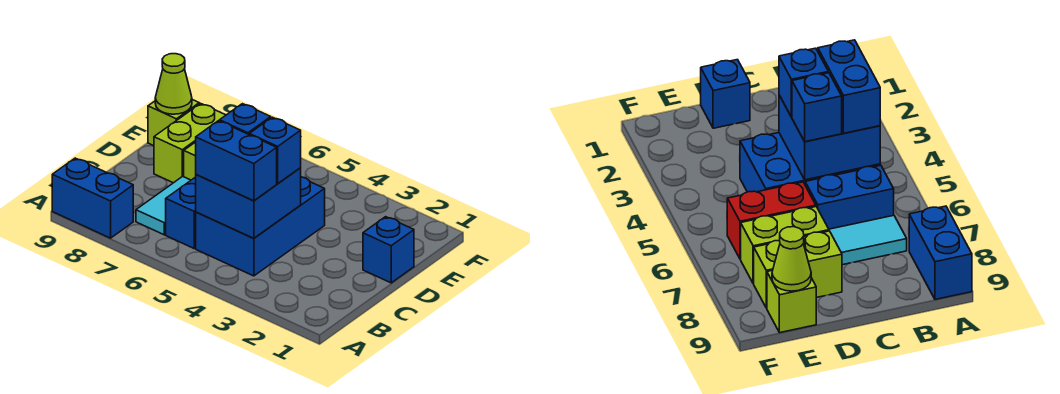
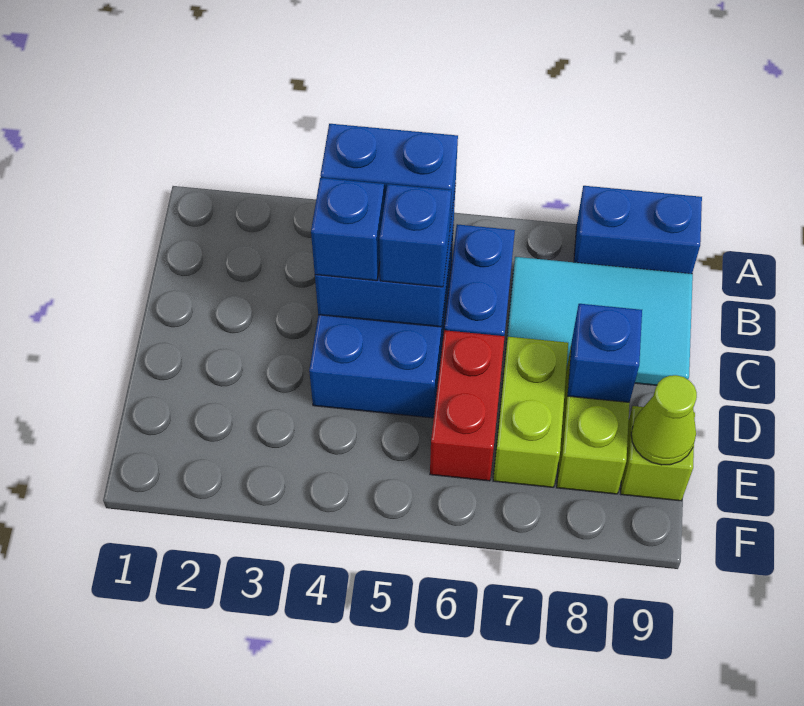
cyan tile B7:C7 level 1 -> cyan tile B7:C9 level 1
blue brick D1 level 1 -> blue brick D8 level 2

